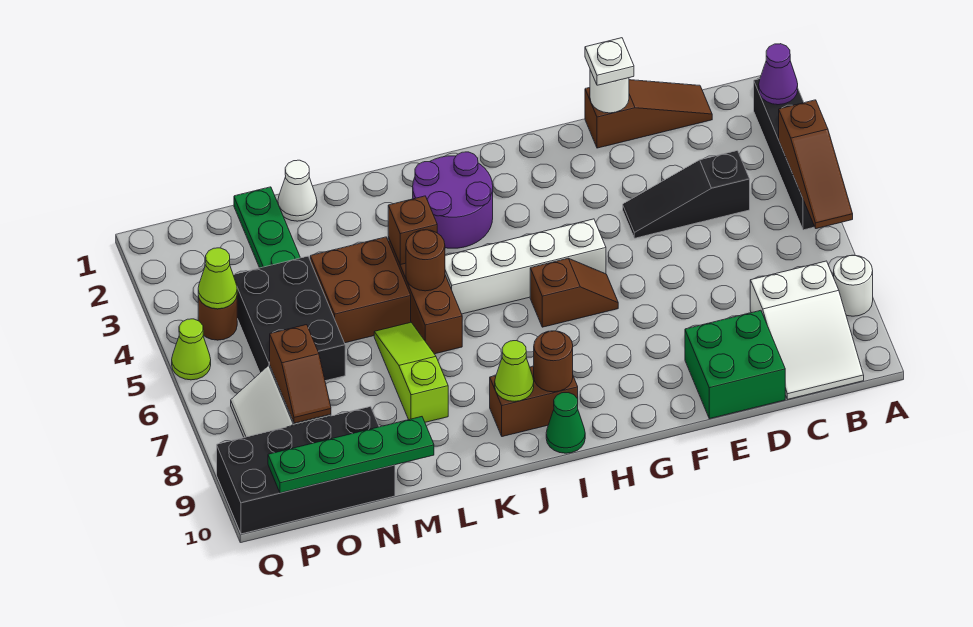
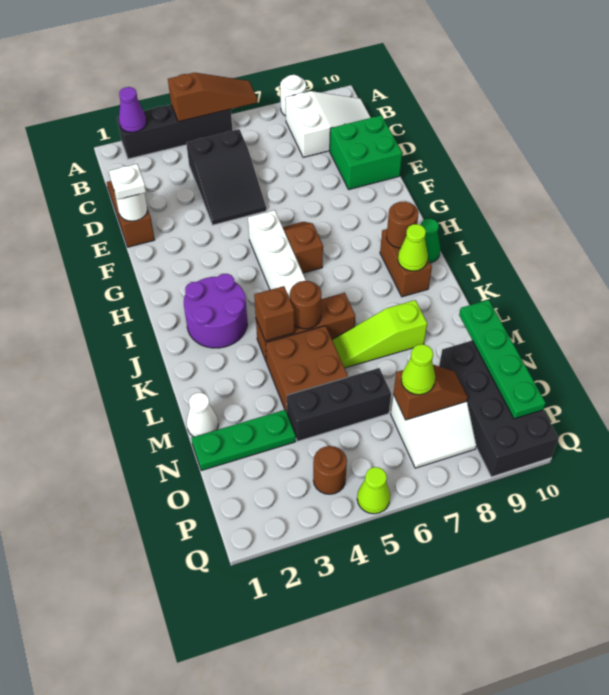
black slope C4:E4 level 1 top C -> black slope C4:E5 level 1 top C
black brick N4:O6 level 1 -> black brick N4:N6 level 1
lime cone P4 level 2 -> lime cone O7 level 3

